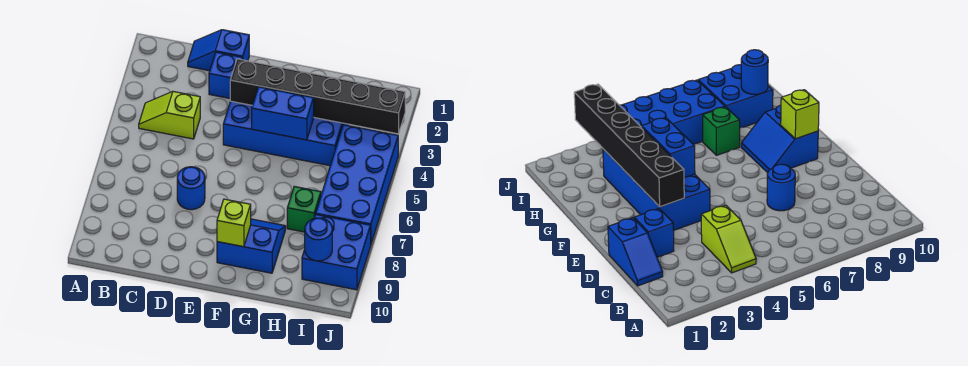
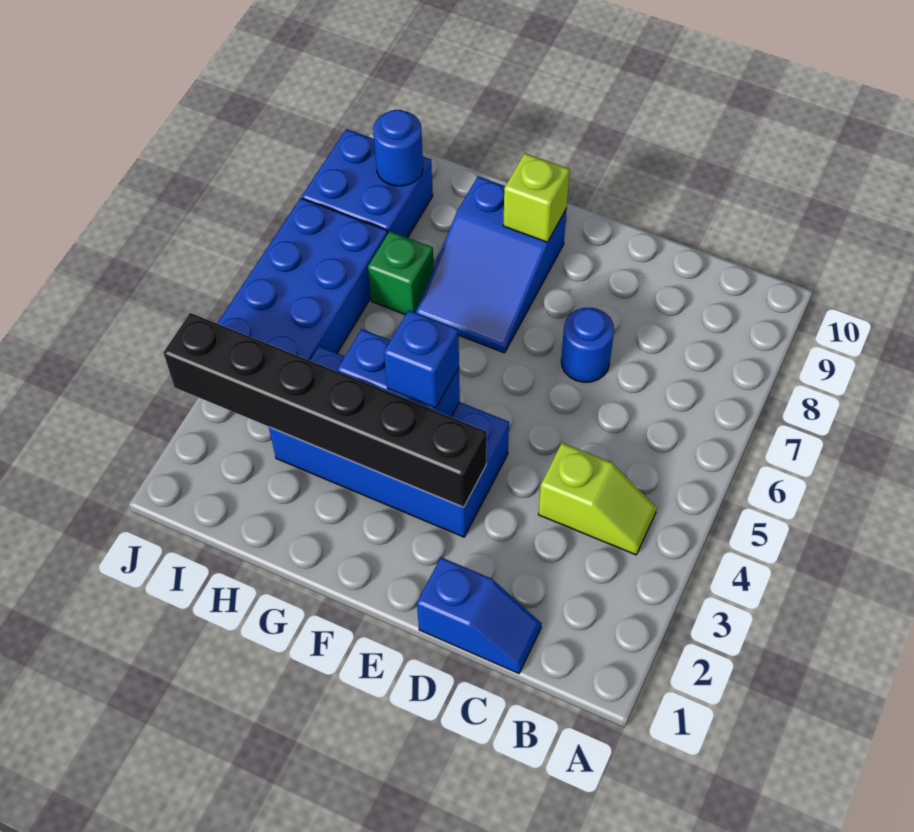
blue brick D2 level 1 -> blue brick F4 level 3
blue slope F8:G9 level 1 top 9 -> blue slope F7:G9 level 1 top 9

